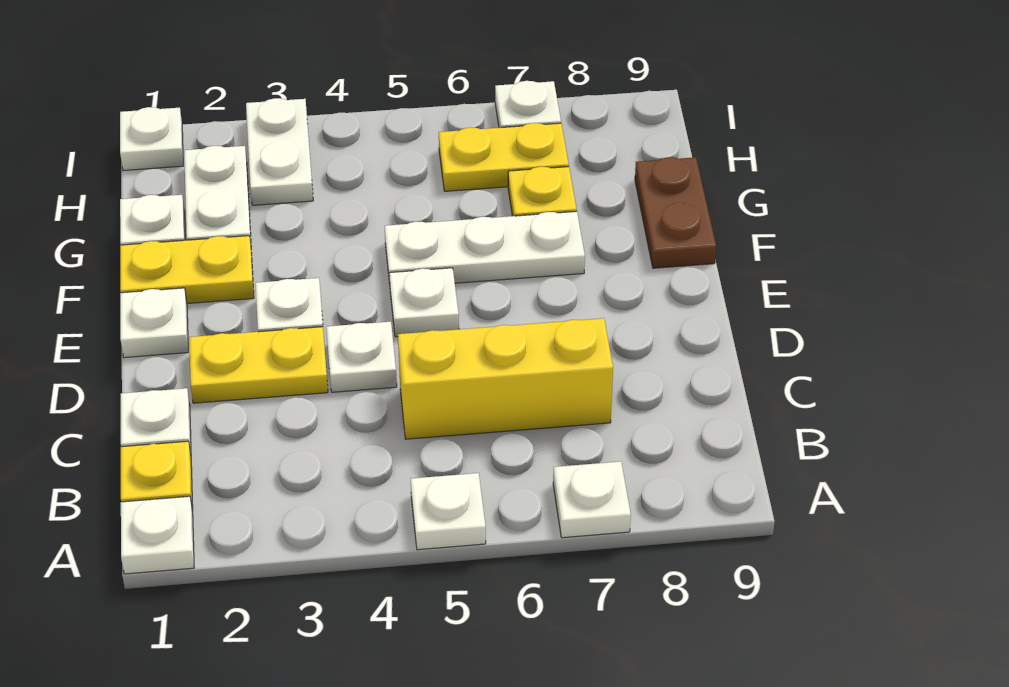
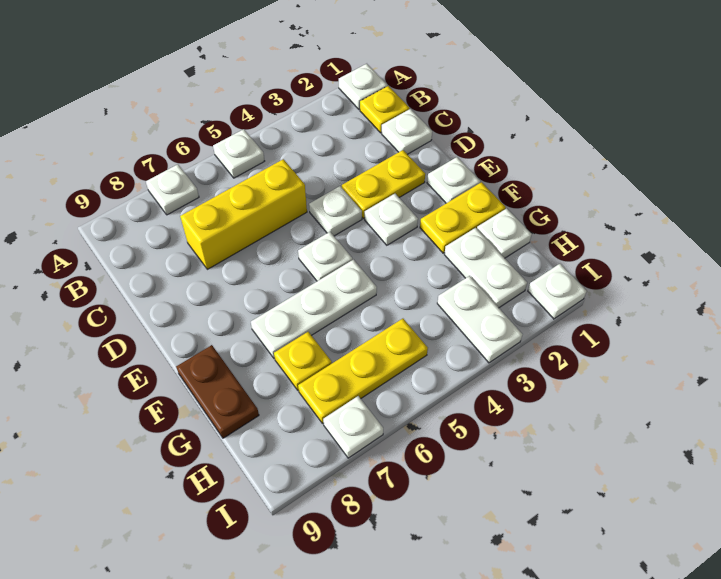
yellow plate H6:H7 level 1 -> yellow plate H5:H7 level 1

